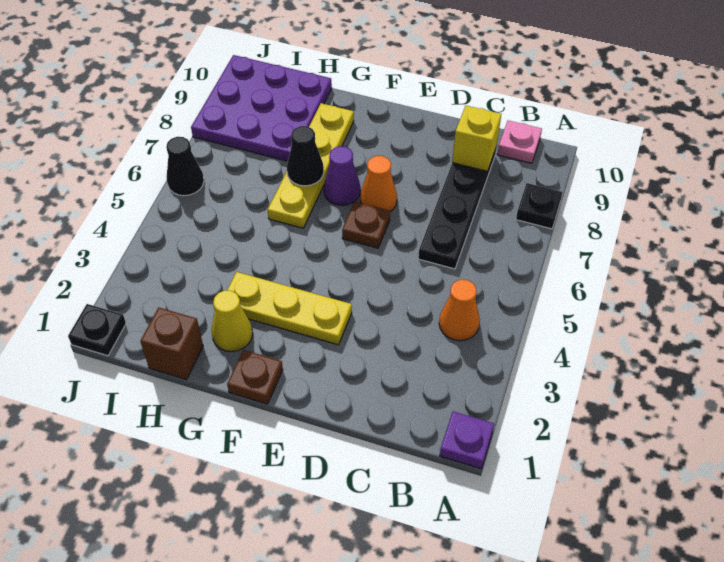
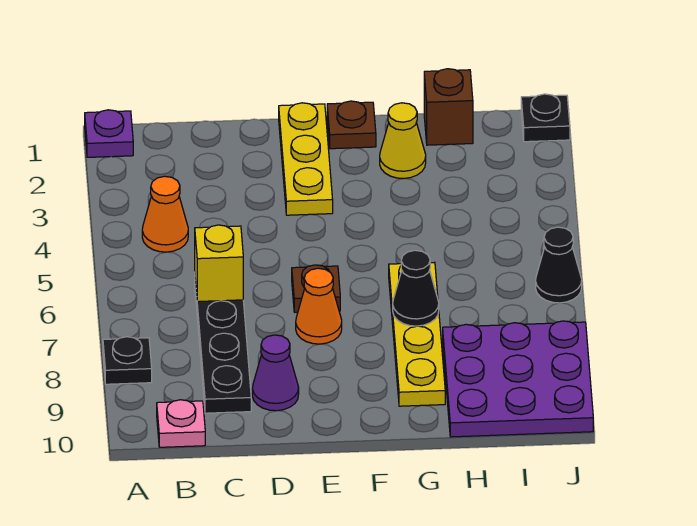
yellow brick C9 level 2 -> yellow brick C6 level 2
yellow plate E3:G3 level 1 -> yellow plate E1:E3 level 1
purple cone F7 level 1 -> purple cone D9 level 1

